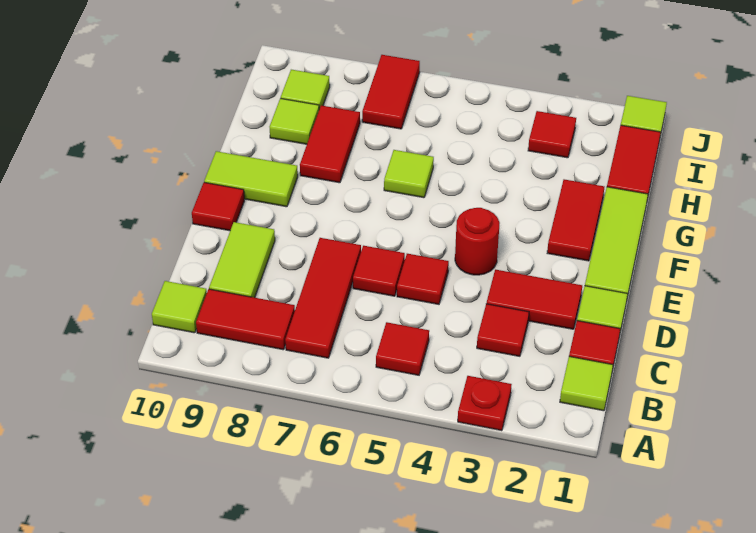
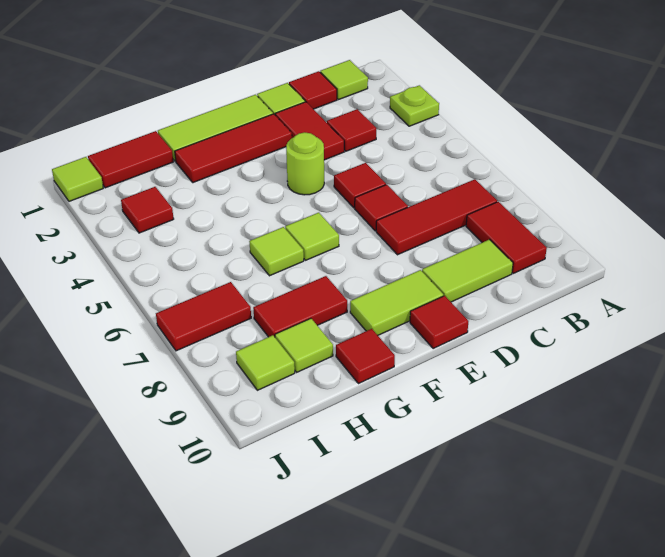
red plate A3 level 1 -> lime plate A3 level 1
red tile B5 level 1 -> red tile G10 level 1
lime tile B10 level 1 -> lime tile F6 level 1
red round brick E4 level 1 -> lime round brick E4 level 1
red tile F2:G2 level 1 -> red tile E2:G2 level 1
lime tile F9:F10 level 1 -> lime tile E9:F9 level 1

